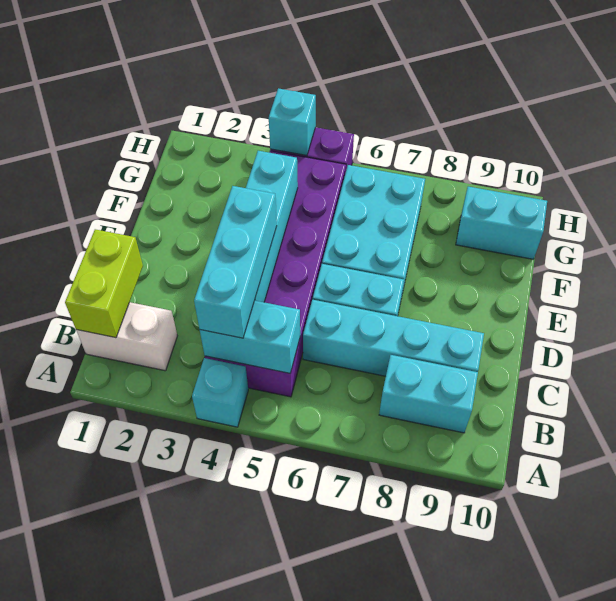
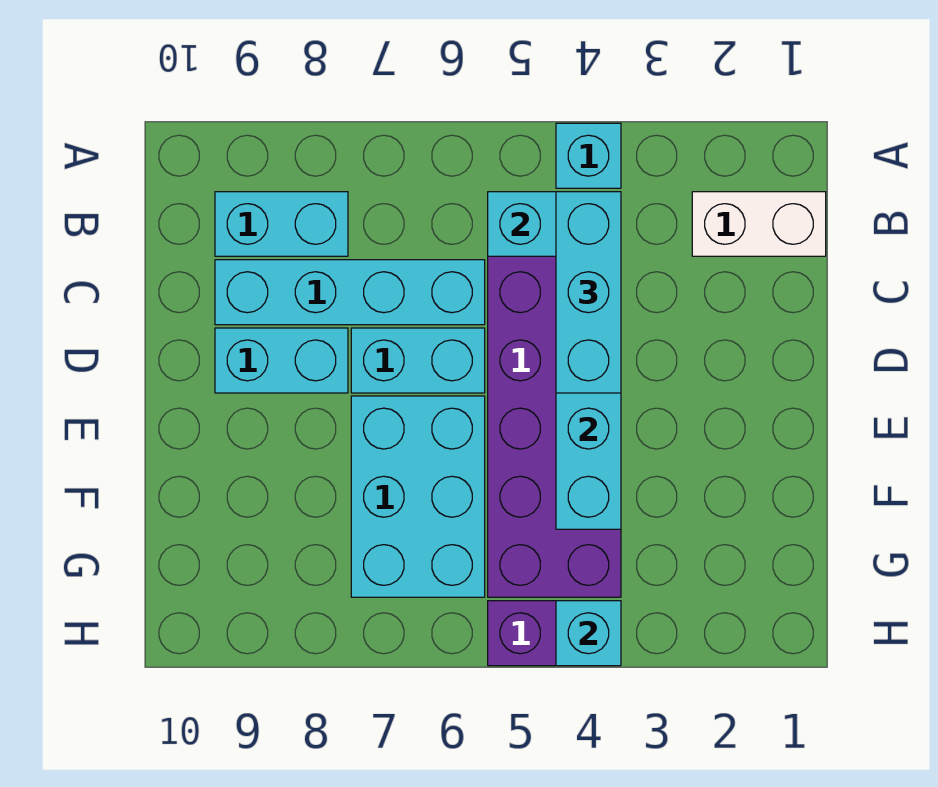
lime brick B1:C1 level 2 -> none
cyan brick G9:G10 level 1 -> cyan brick D8:D9 level 1

